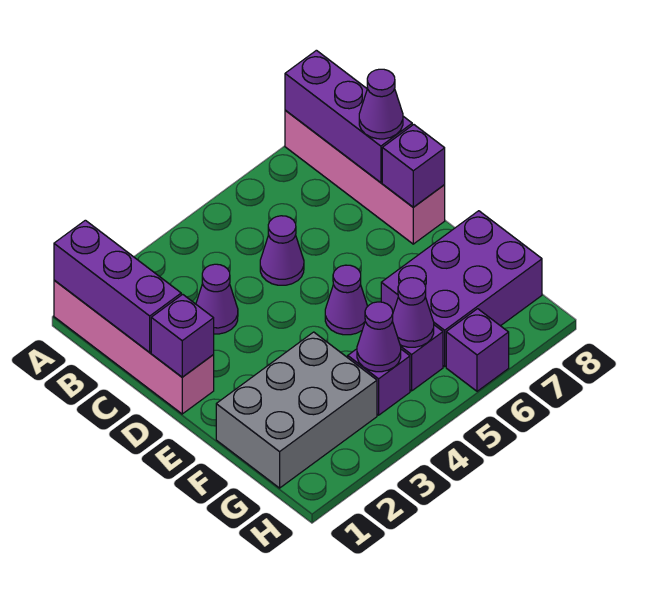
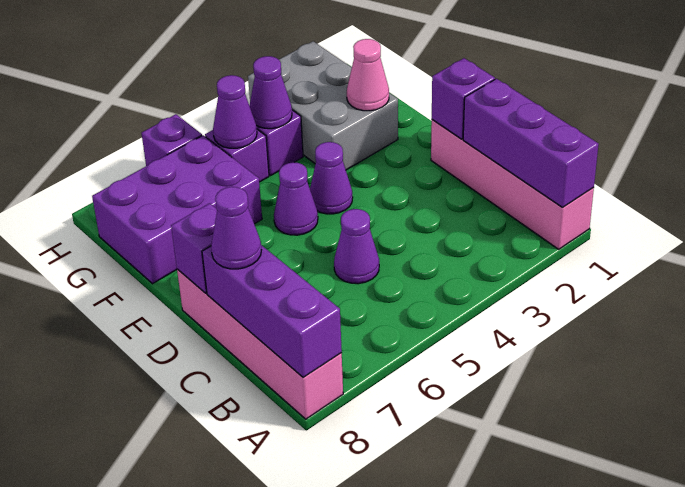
purple cone C3 level 1 -> purple cone E4 level 1
grey brick F1:G3 level 1 -> grey brick F2:H3 level 1
none -> pink cone F2 level 2

